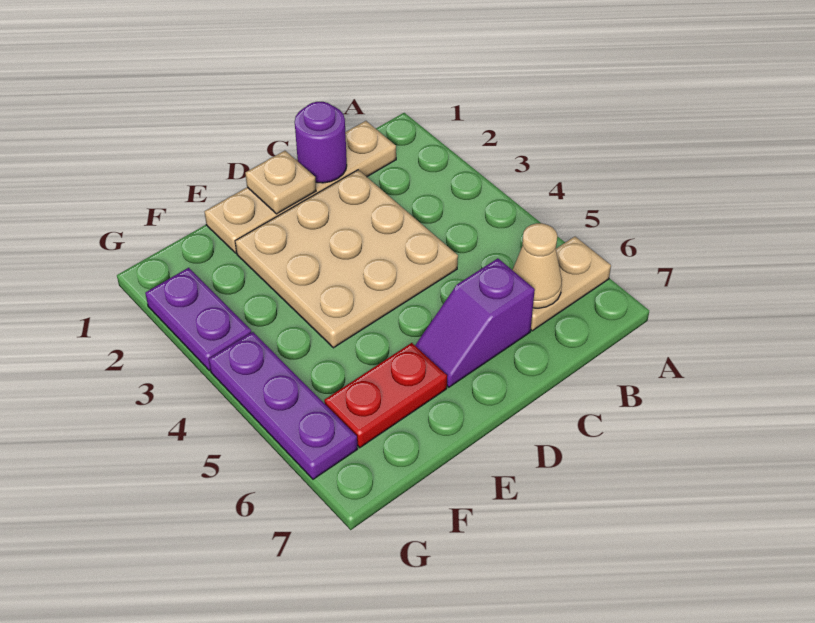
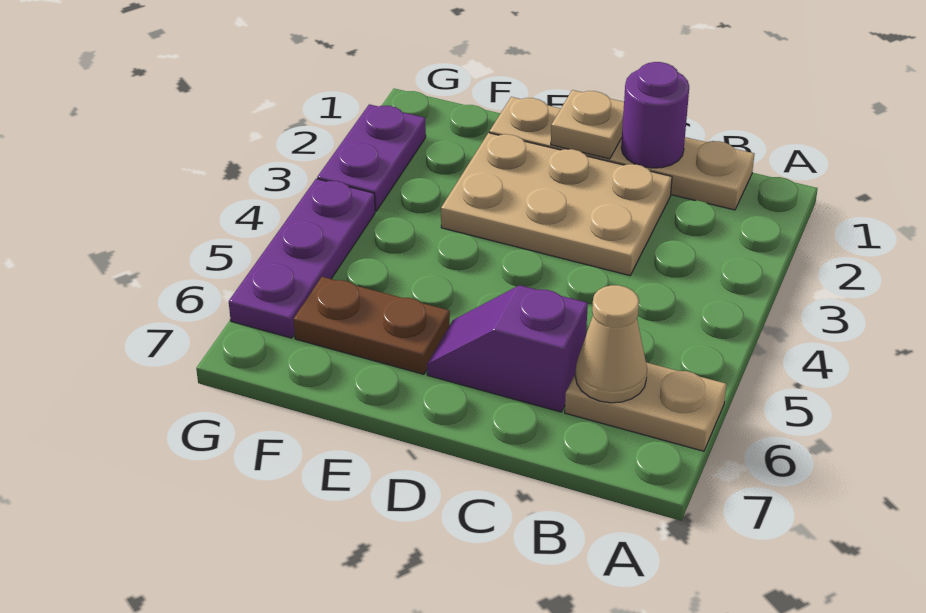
tan plate C2:E4 level 1 -> tan plate C2:E3 level 1
red plate E6:F6 level 1 -> brown plate E6:F6 level 1

